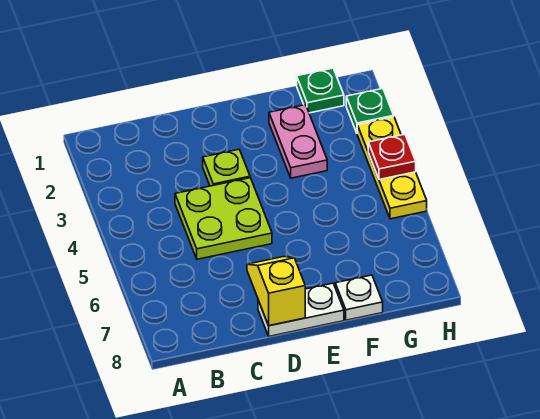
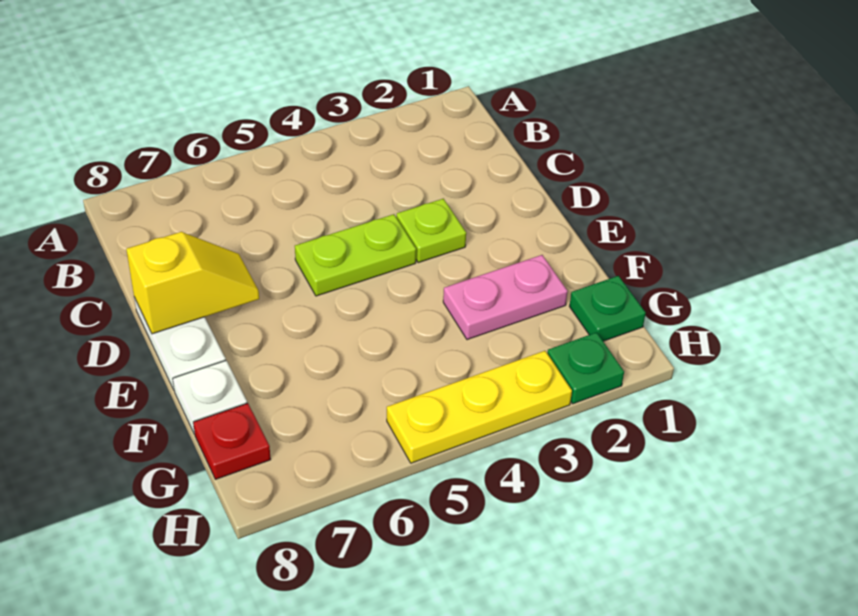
lime plate C4:D5 level 1 -> lime plate D4:D5 level 1
red plate H4 level 2 -> red plate G8 level 1

